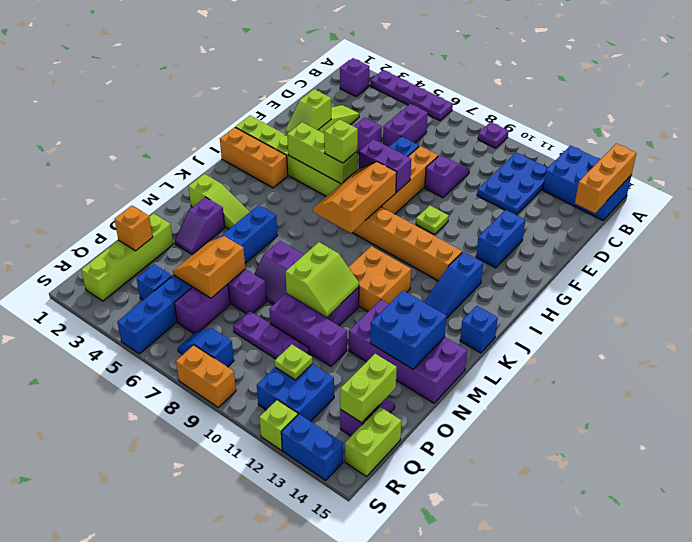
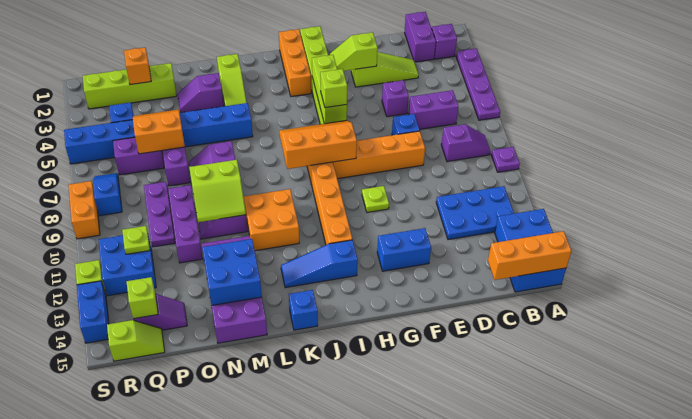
purple slope D9:E9 level 1 top E -> purple slope B8:C8 level 1 top C
purple brick G7:G8 level 2 -> purple brick C1:C2 level 1
lime brick P14:Q14 level 2 -> lime brick Q14 level 2
lime brick Q15:R15 level 1 -> lime slope Q15:R15 level 1 top R

